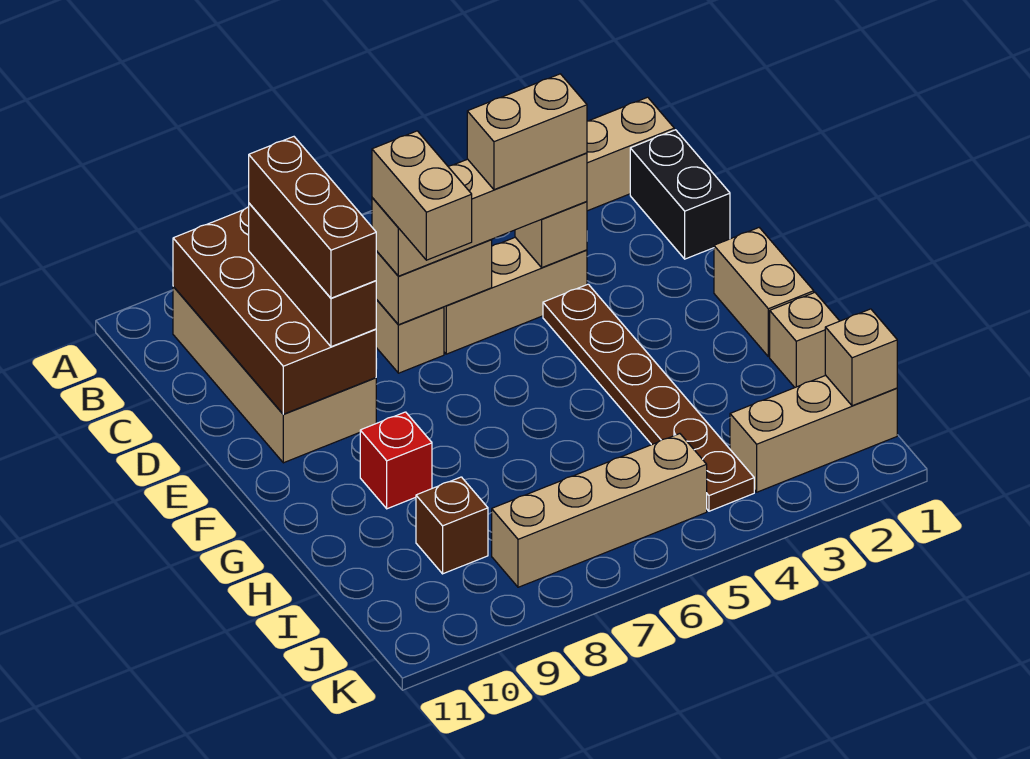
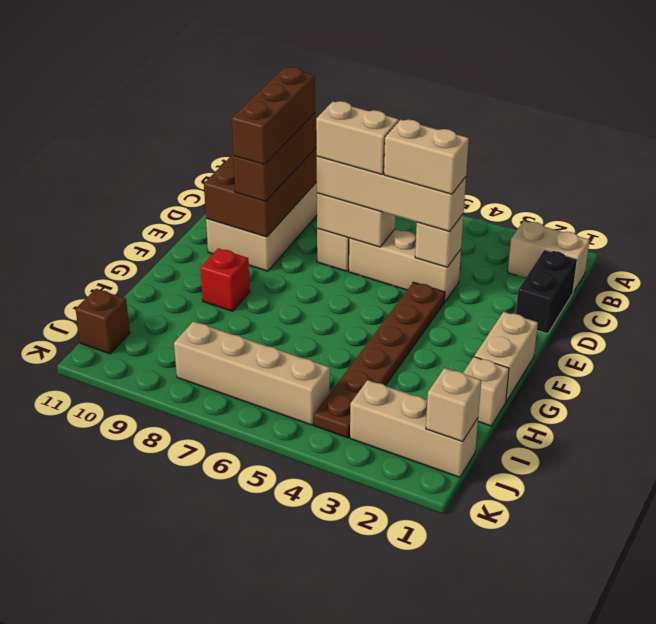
tan brick D7:E7 level 4 -> tan brick D6:D7 level 4
brown brick I9 level 1 -> brown brick J11 level 1

